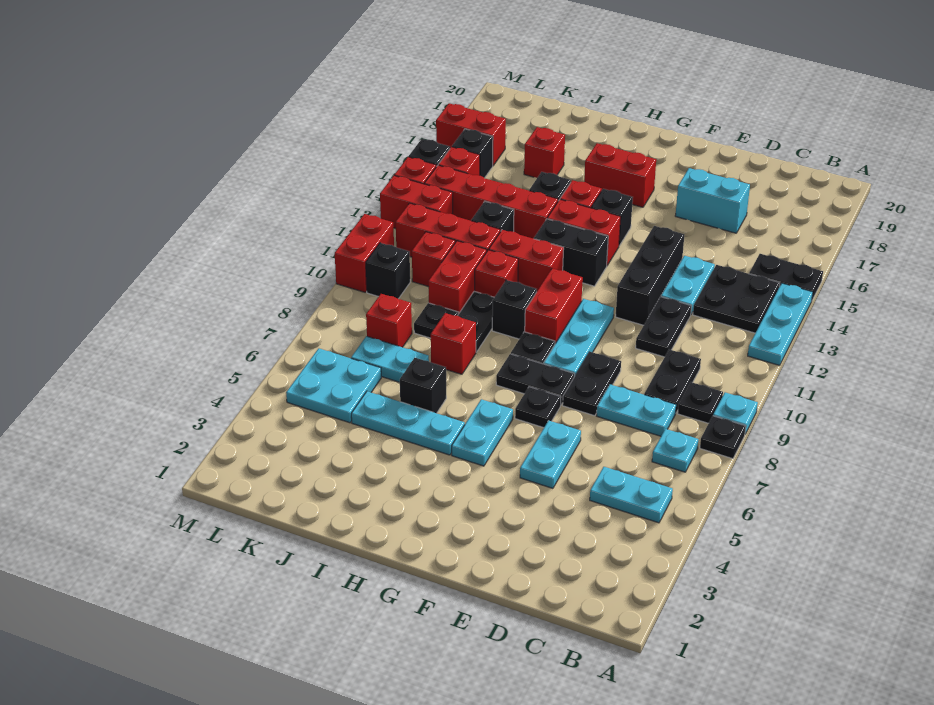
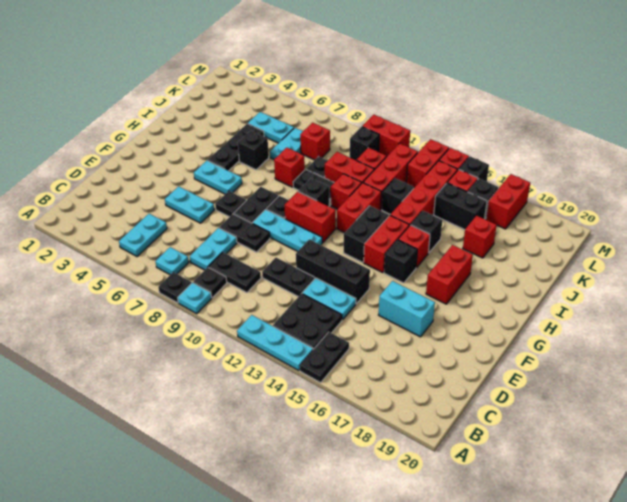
cyan brick D17:E17 level 1 -> cyan brick E16:E17 level 1
cyan plate H5:J5 level 1 -> black plate H5:J5 level 1
cyan plate K5:L6 level 1 -> cyan plate K5:K6 level 1
none -> black brick K15:K16 level 1

